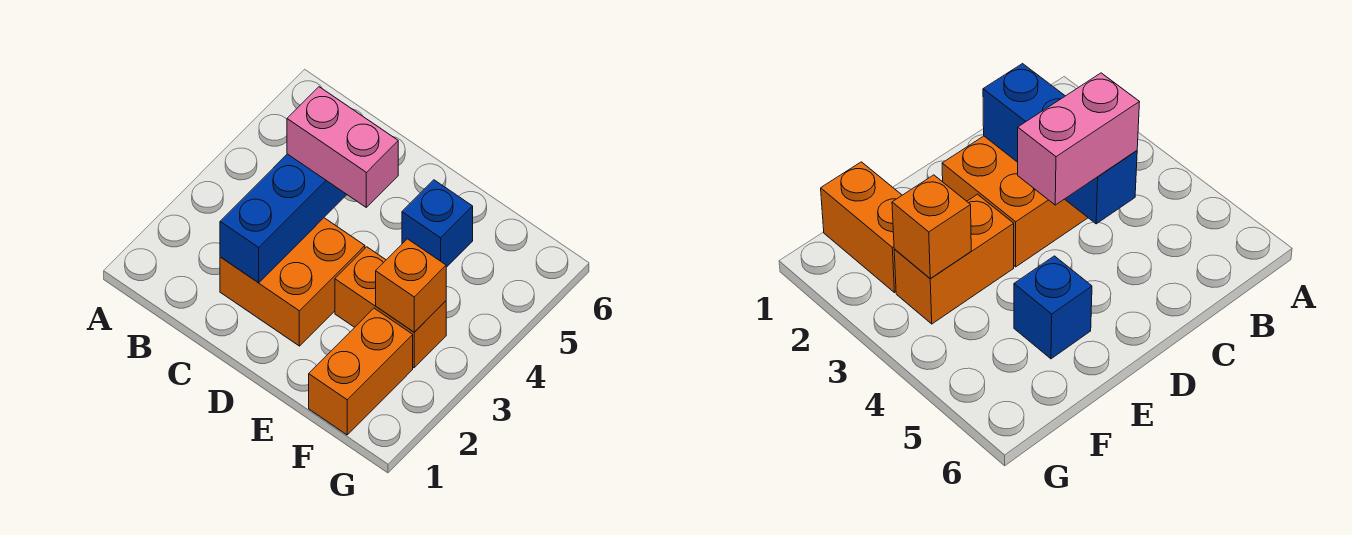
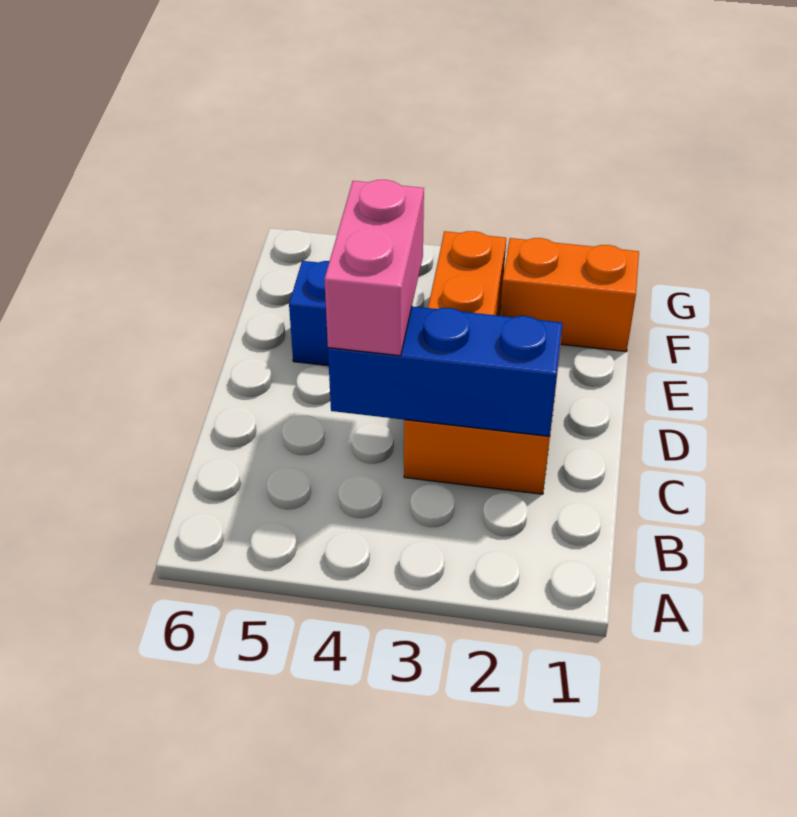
orange brick F3 level 2 -> none

